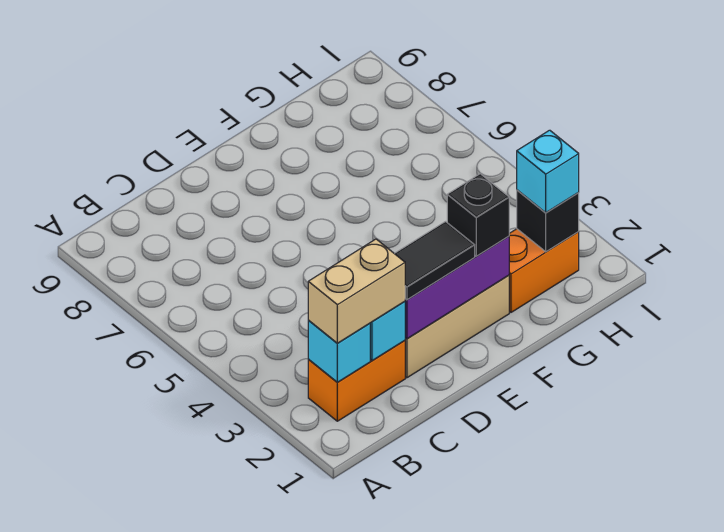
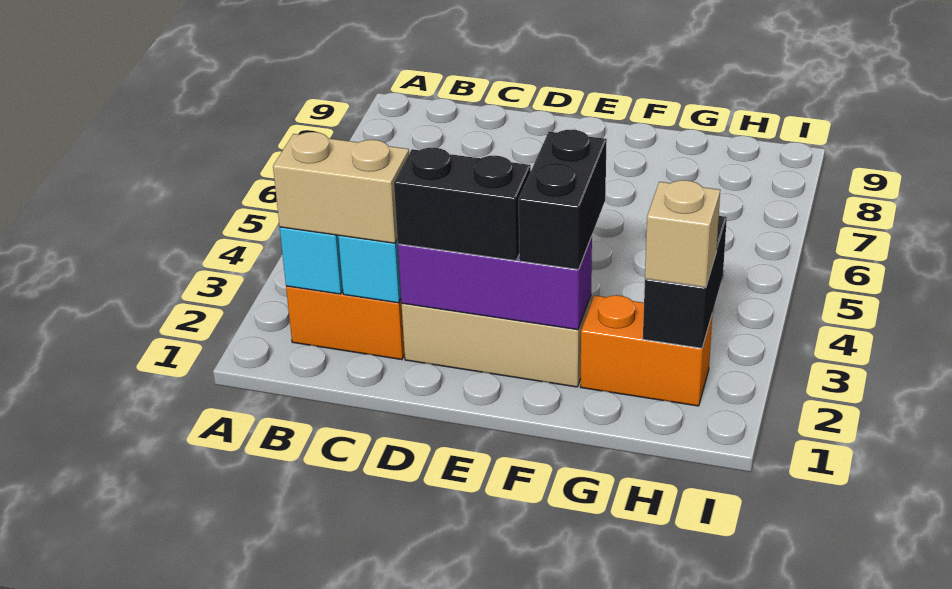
black tile D2:E2 level 3 -> black brick D2:E2 level 3
black brick F2 level 3 -> black brick F2:F3 level 3
black brick H2 level 2 -> black brick H2:H3 level 2
cyan brick H2 level 3 -> tan brick H2 level 3

